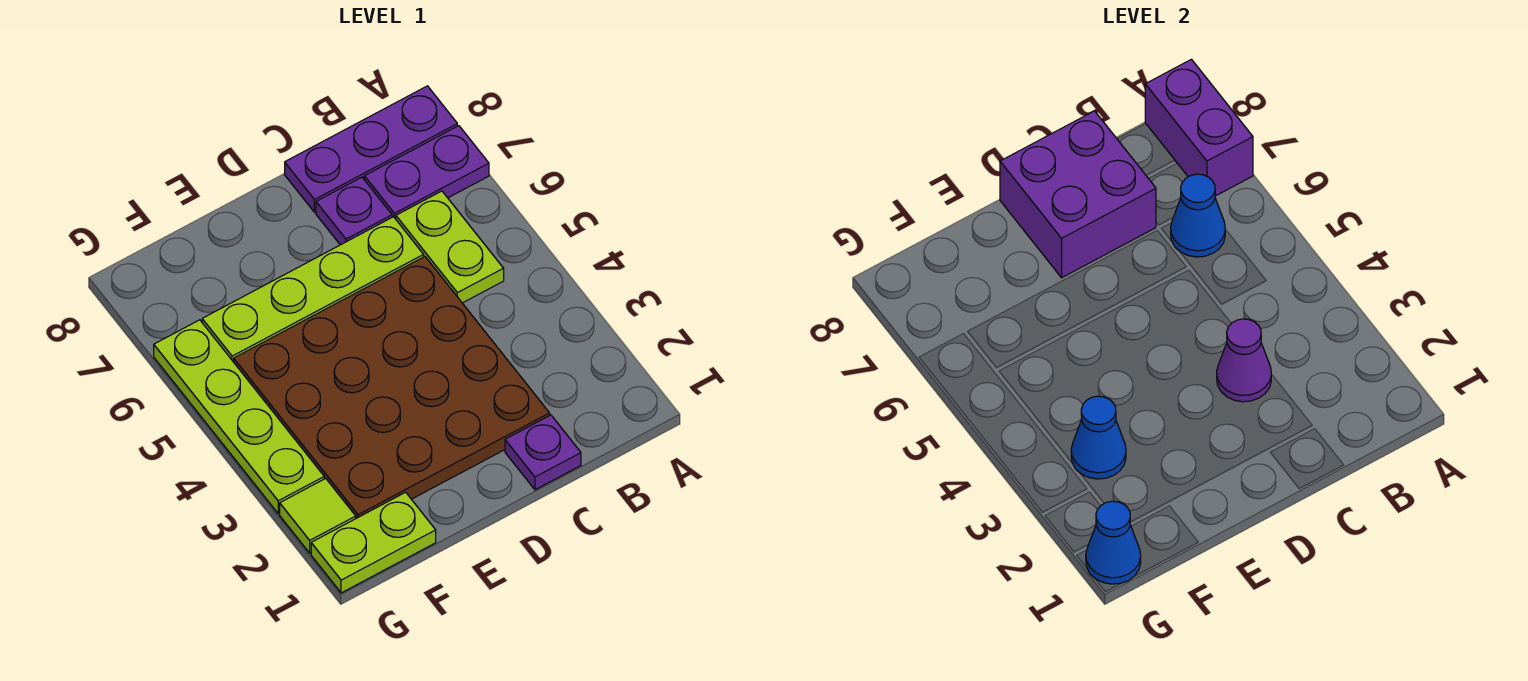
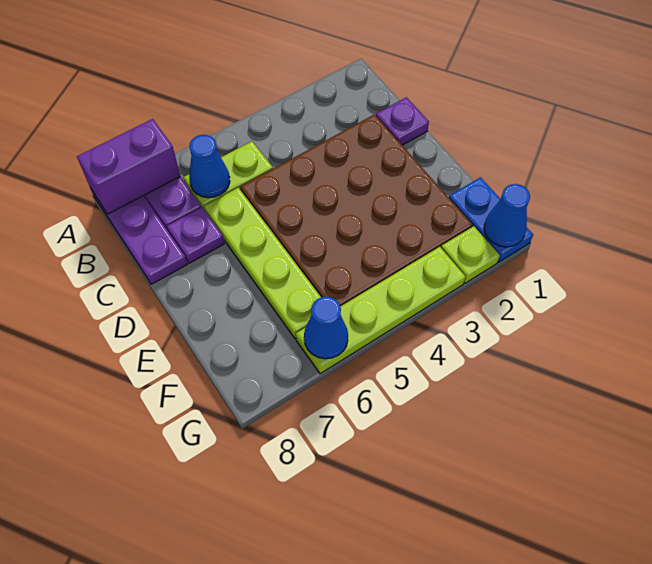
purple cone C3 level 2 -> none
purple brick C7:D8 level 2 -> none
lime plate F1:G1 level 1 -> blue plate F1:G1 level 1
blue cone F3 level 2 -> blue cone G6 level 2
lime tile G2 level 1 -> lime plate G2 level 1

